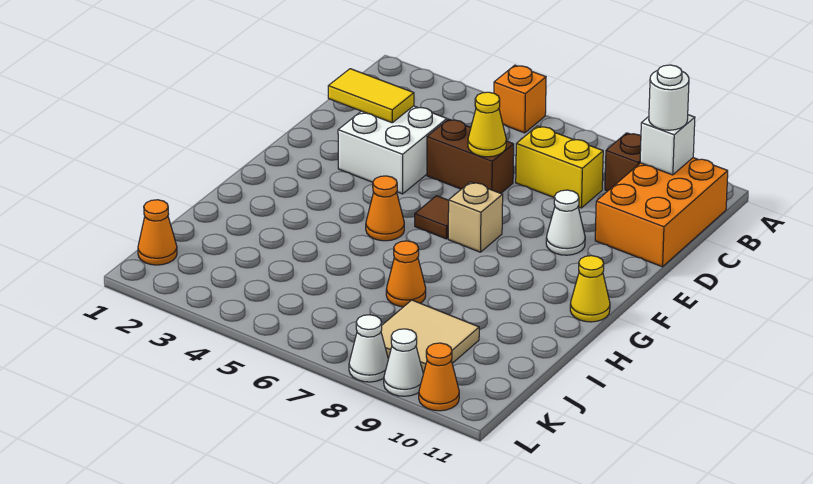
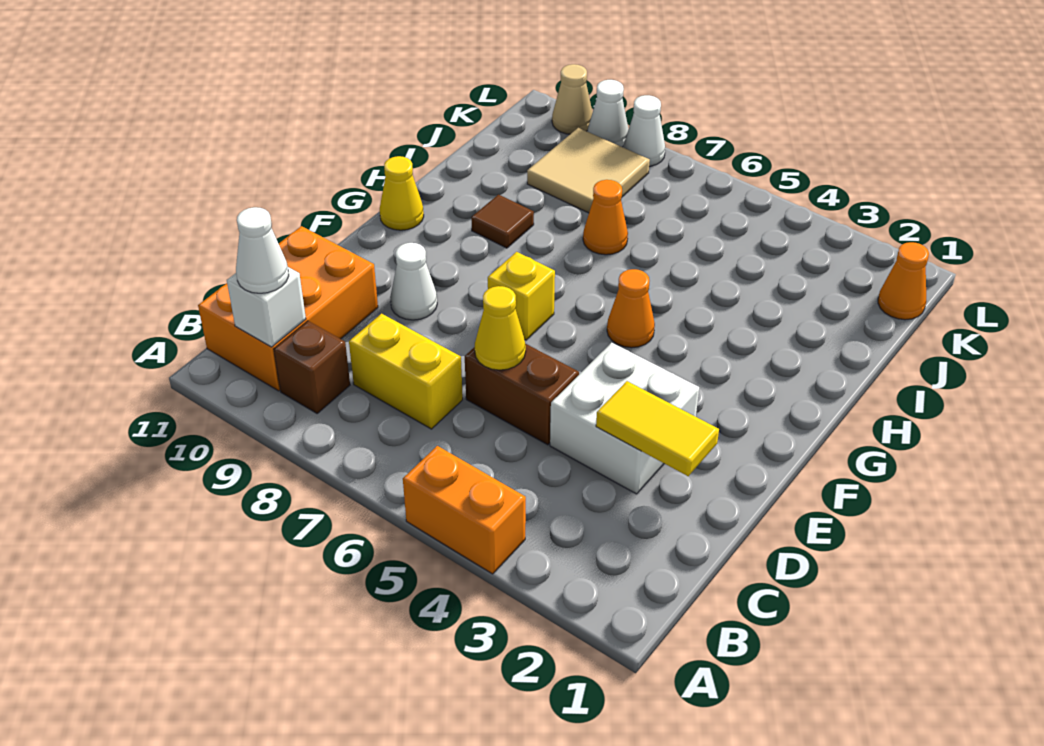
orange brick A5 level 1 -> orange brick A4:A5 level 1
white round brick B10 level 3 -> white cone B10 level 3
brown tile F6 level 1 -> brown tile H9 level 1
tan brick F7 level 1 -> yellow brick F7 level 1
orange cone L10 level 1 -> tan cone L10 level 1

